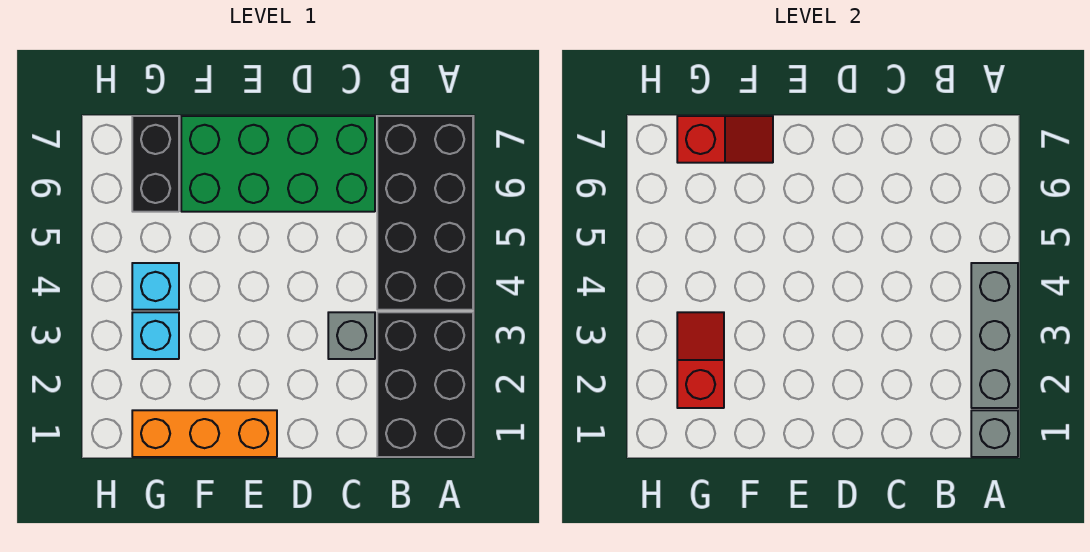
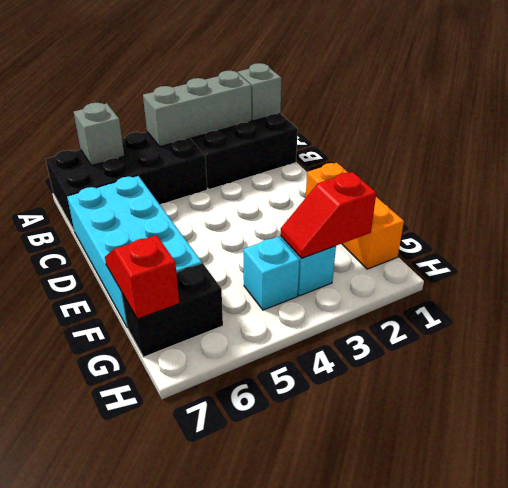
grey brick C3 level 1 -> grey brick A6 level 2
green brick C6:F7 level 1 -> cyan brick C6:F7 level 1

